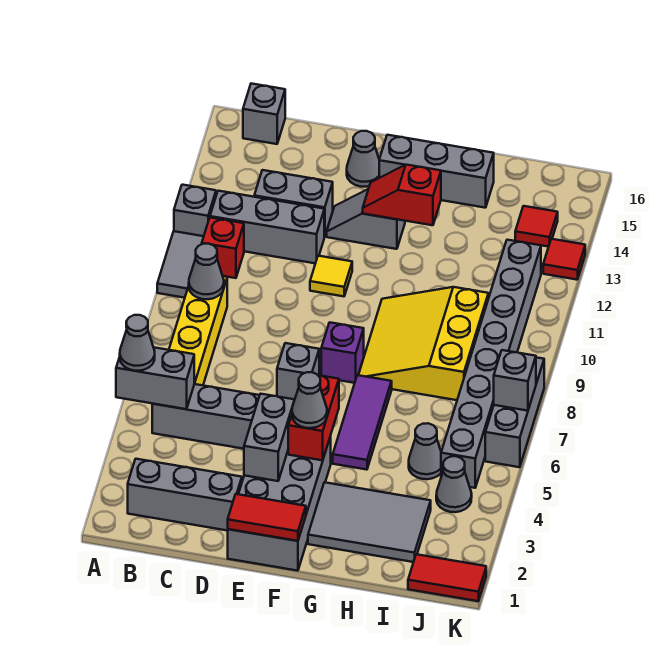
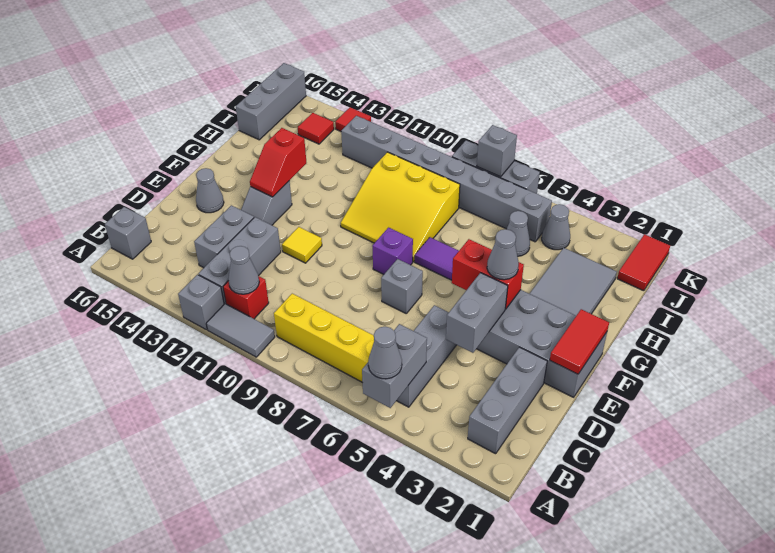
grey cone B9 level 2 -> grey cone B11 level 2
grey brick E3:E4 level 2 -> grey brick D4:E4 level 2
grey brick F15:H15 level 1 -> grey brick I16:K16 level 1

